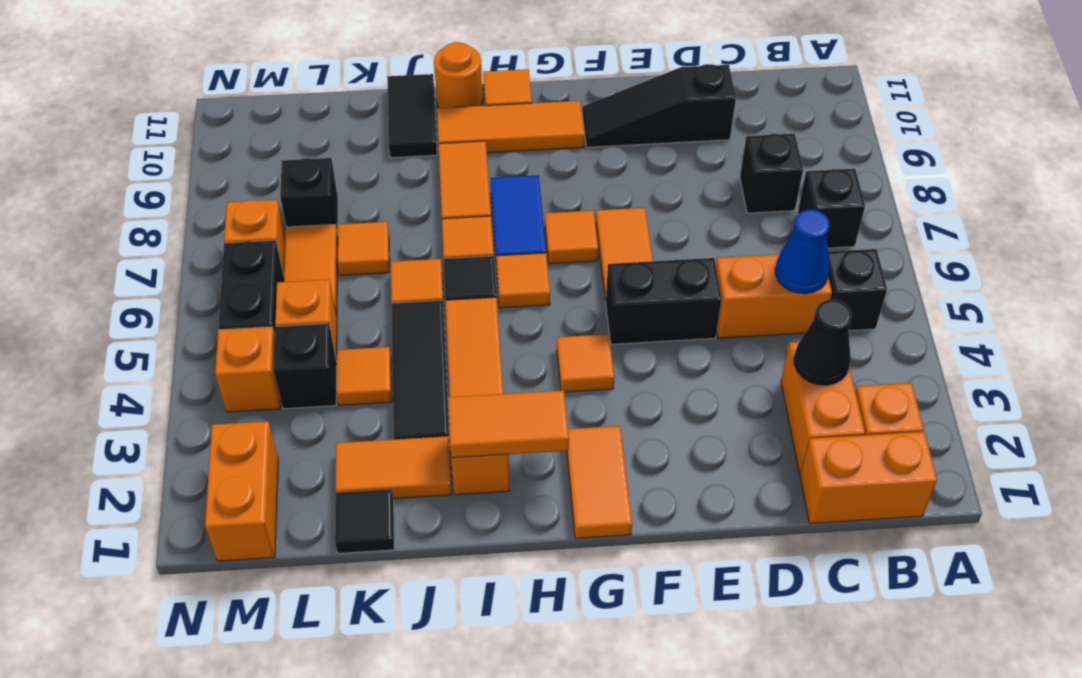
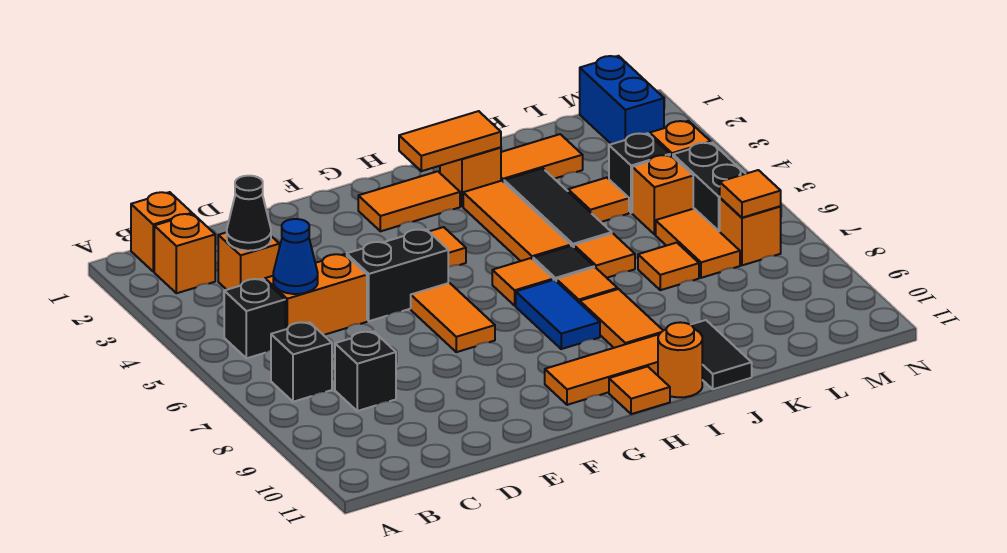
orange brick B1:C1 level 1 -> orange brick B1 level 1
orange brick C2:C3 level 1 -> orange brick C3 level 1
black slope D10:F10 level 1 top D -> none
orange tile G1:G2 level 1 -> orange tile G2:H2 level 1
orange tile G7 level 1 -> orange tile M7 level 2
black tile K1 level 1 -> none
black brick L8 level 1 -> none
orange brick M1:M2 level 1 -> blue brick M1:M2 level 1

